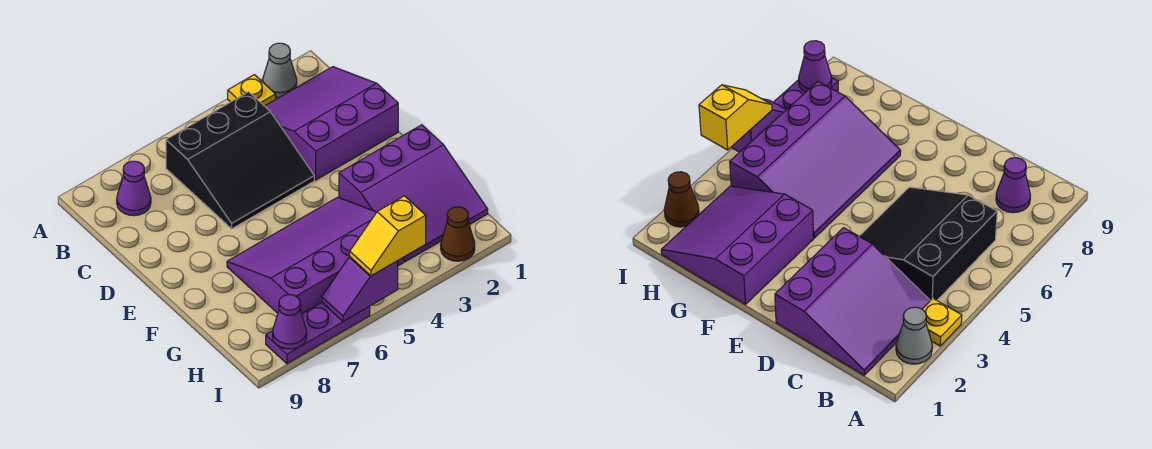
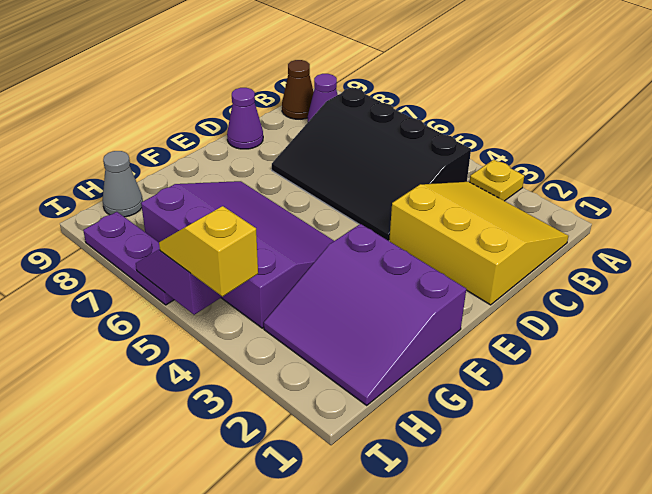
grey cone A2 level 1 -> grey cone H9 level 1
purple slope B1:D3 level 1 top D -> yellow slope B1:D3 level 1 top D
black slope B4:D6 level 1 top B -> black slope B4:D7 level 1 top B
brown cone I2 level 1 -> brown cone B9 level 1
purple cone I8 level 2 -> purple cone D9 level 1

